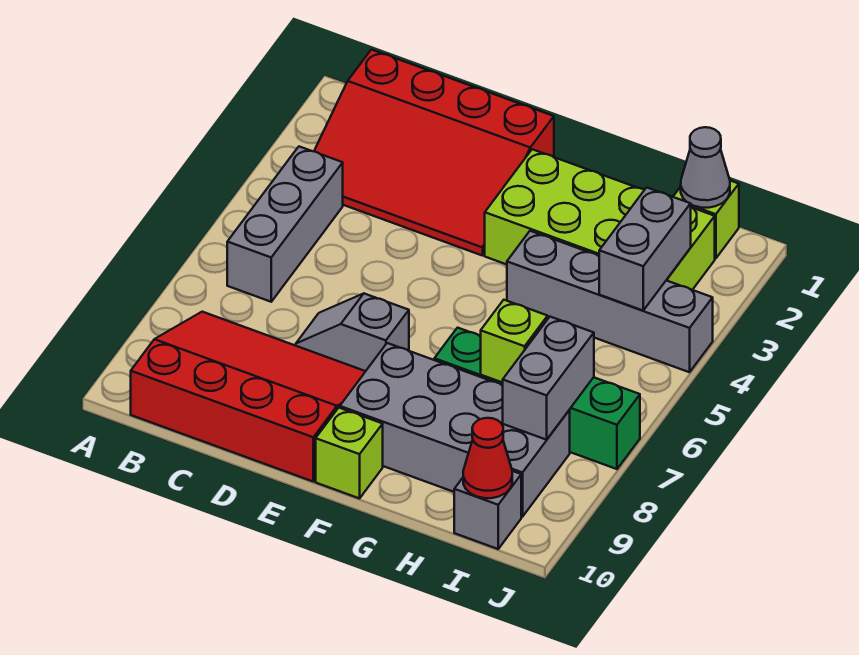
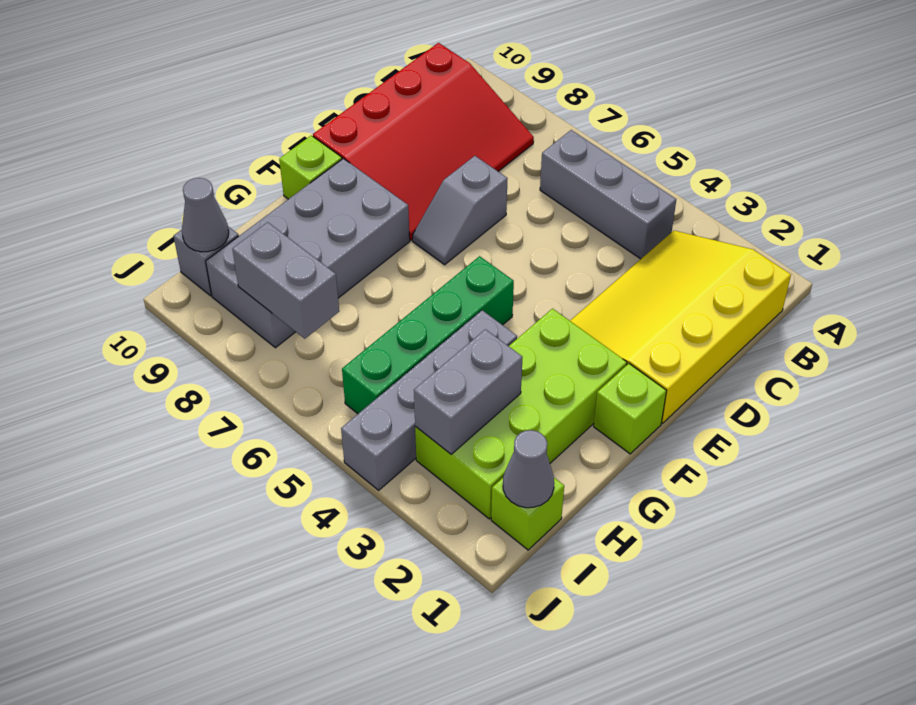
red slope B1:E3 level 1 top 1 -> yellow slope B1:E3 level 1 top 1
grey slope D7:E7 level 1 top E -> grey slope D7:E7 level 1 top D
green brick G7:J7 level 1 -> green brick F5:I5 level 1
lime brick H7 level 2 -> lime brick F1 level 1
grey brick I3:I4 level 2 -> grey brick H3:I3 level 2
red cone I10 level 2 -> grey cone I10 level 2

